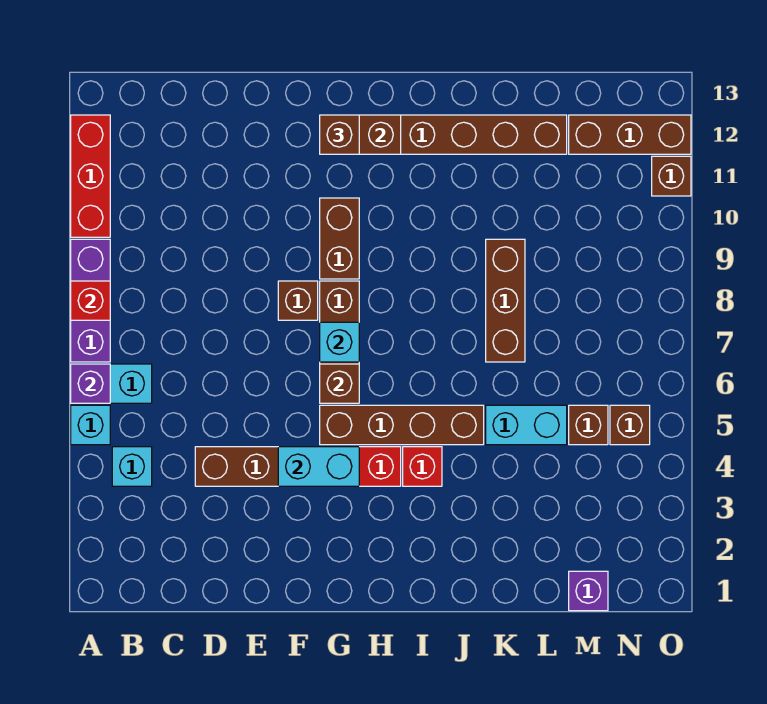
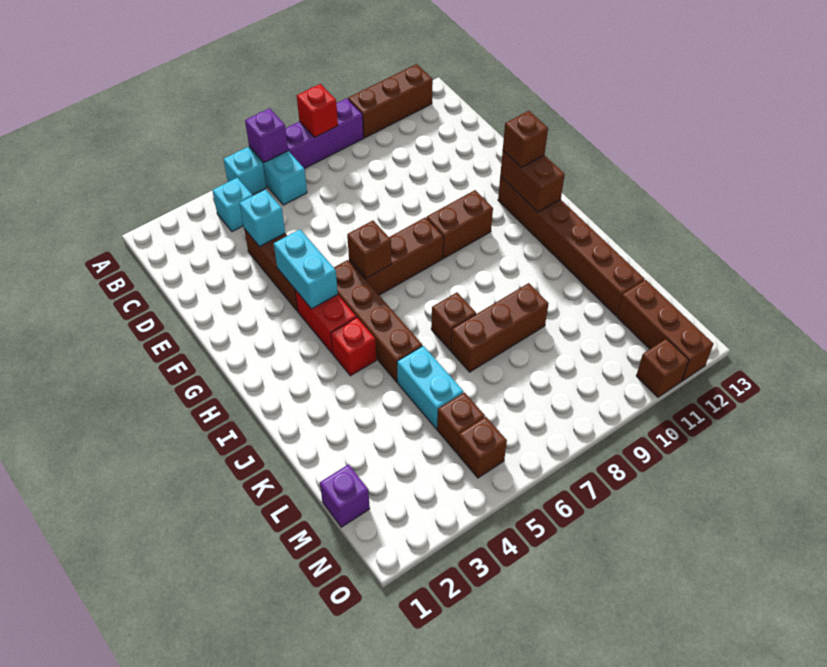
red brick A10:A12 level 1 -> brown brick A10:A12 level 1
brown brick F8 level 1 -> brown brick J7 level 1
cyan brick G7 level 2 -> cyan brick D4 level 2

